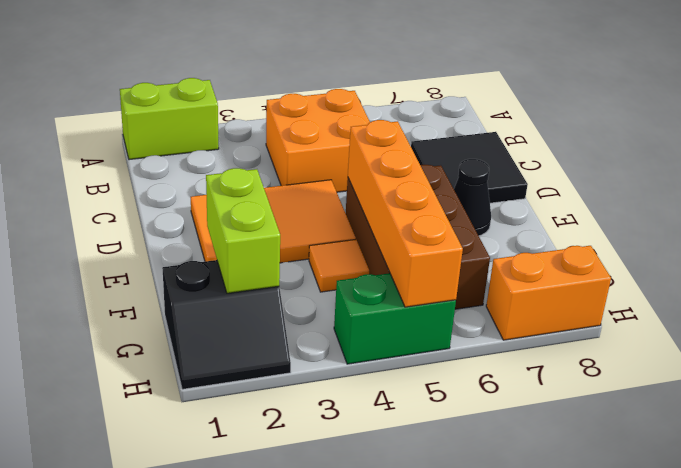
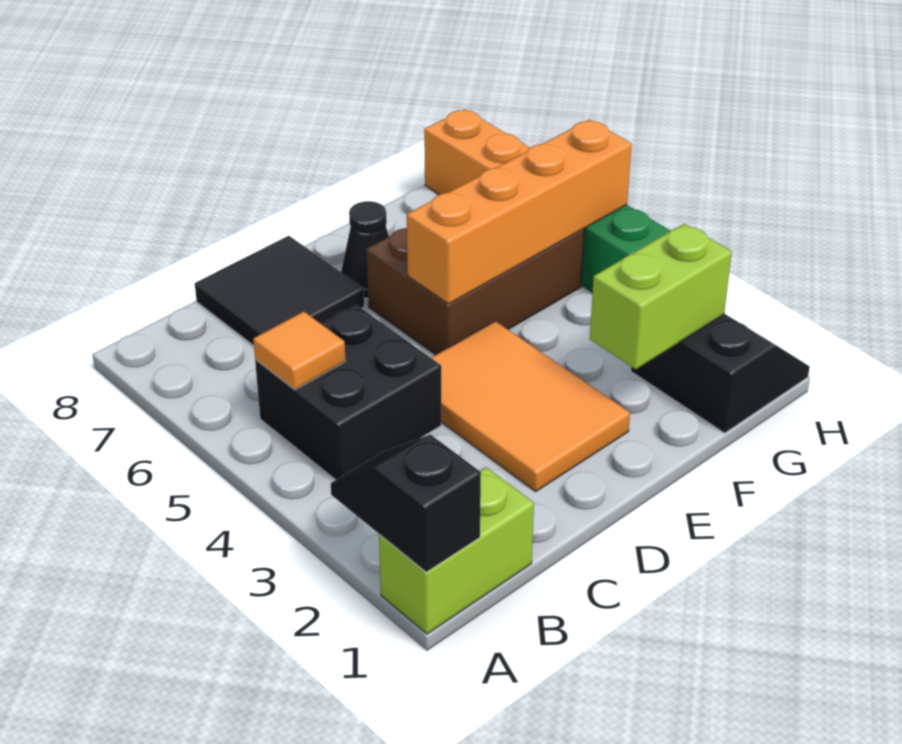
lime brick A1:A2 level 1 -> lime brick A1:B1 level 1
none -> black slope A1:A2 level 2 top 1
orange brick B4:C5 level 1 -> black brick B4:C5 level 1
orange tile F4 level 1 -> orange tile B5 level 2

